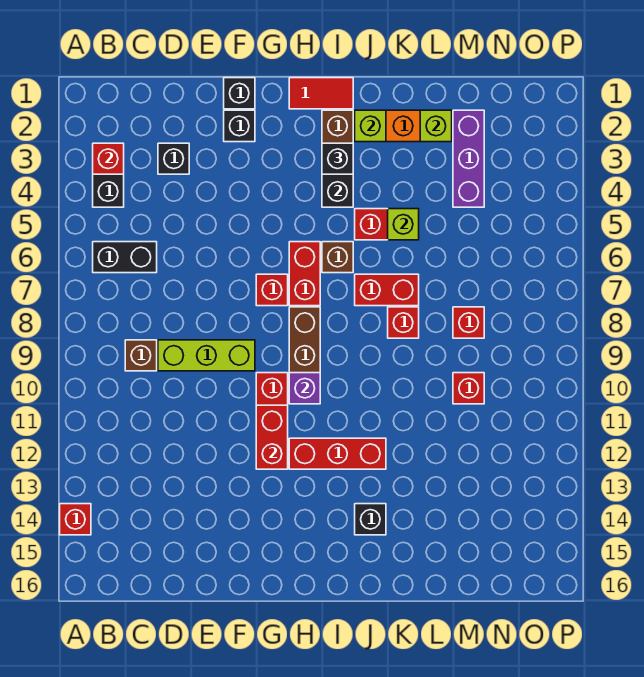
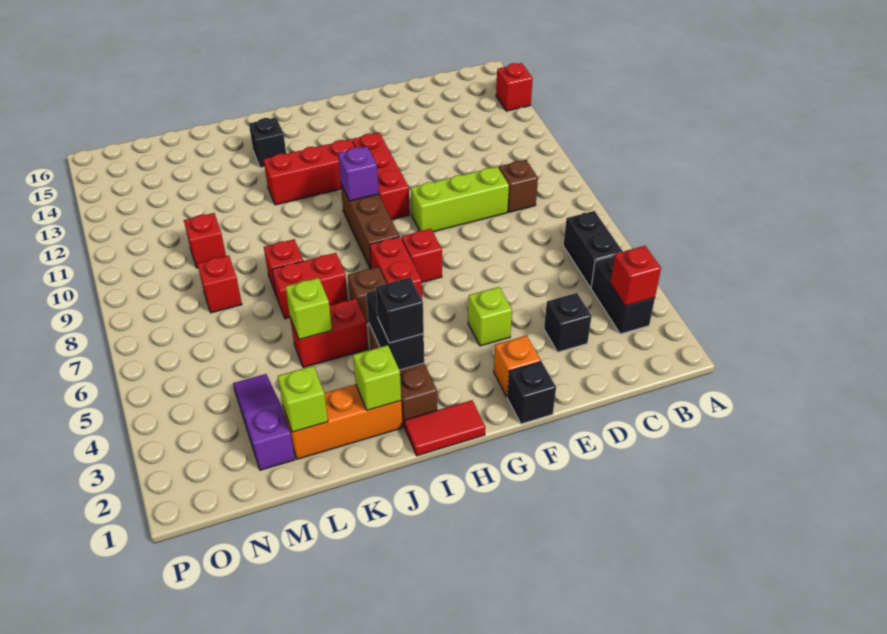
black brick B6:C6 level 1 -> black brick B5:B6 level 1
black brick F2 level 1 -> orange brick F2 level 1
none -> lime brick F4 level 1
red brick G11:G12 level 2 -> none
purple brick M2:M4 level 1 -> purple slope M2:M4 level 1 top 2

